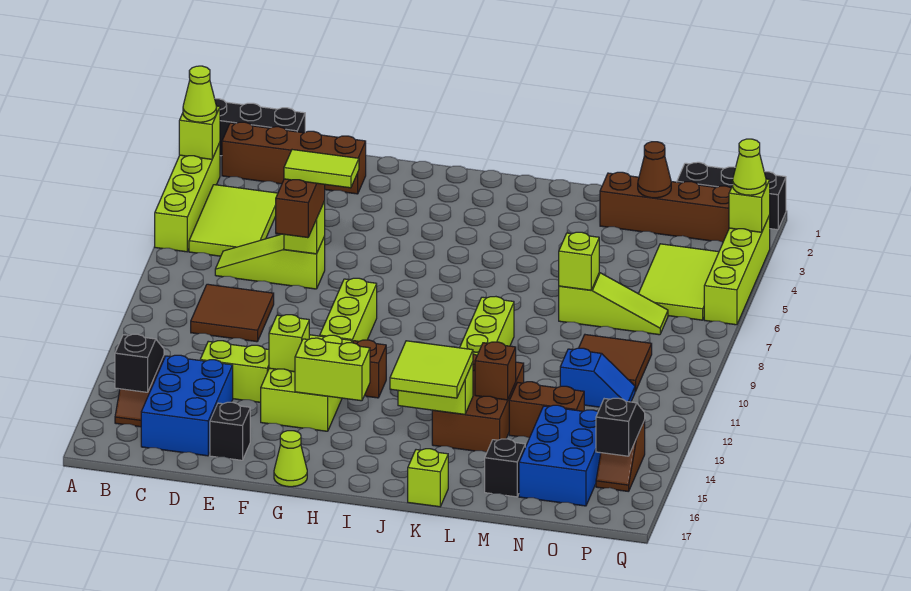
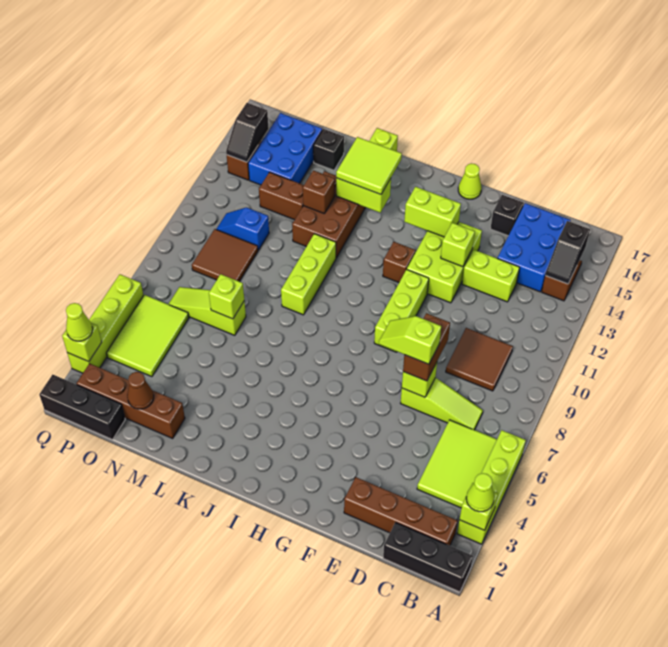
lime tile E7:F7 level 4 -> lime slope E7:F7 level 4 top E

